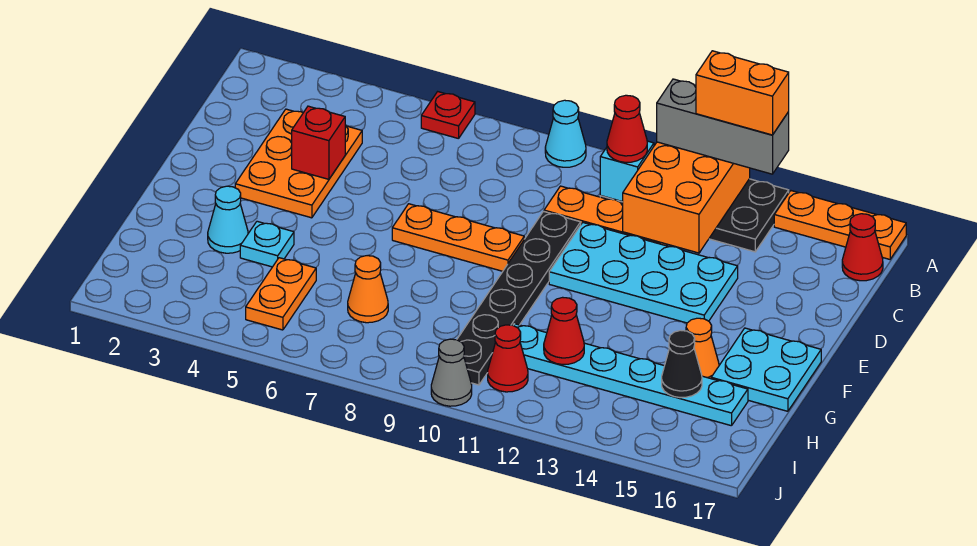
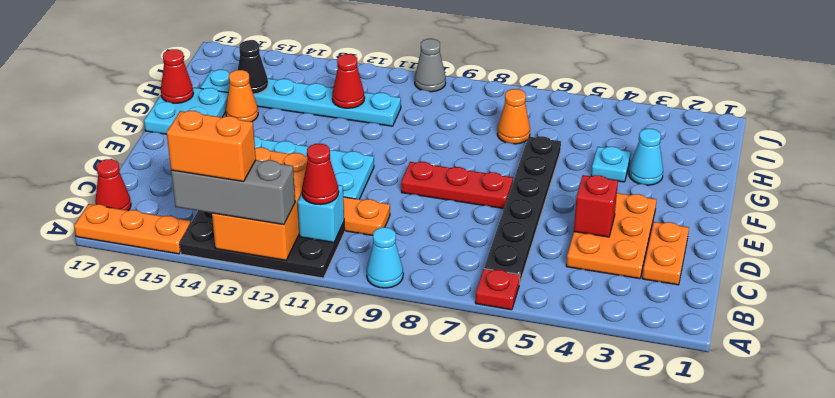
black plate D10:I10 level 1 -> black plate B6:G6 level 1
orange plate E7:E9 level 1 -> red plate E7:E9 level 1
orange plate H5:I5 level 1 -> orange plate C2:D2 level 1
red cone I11 level 1 -> red cone G17 level 2

